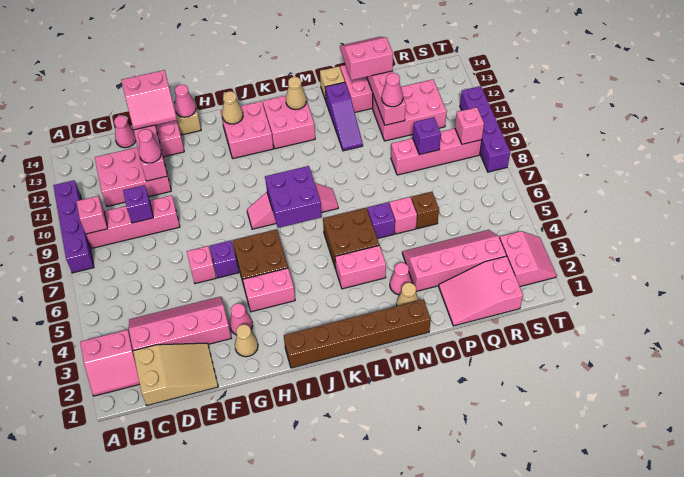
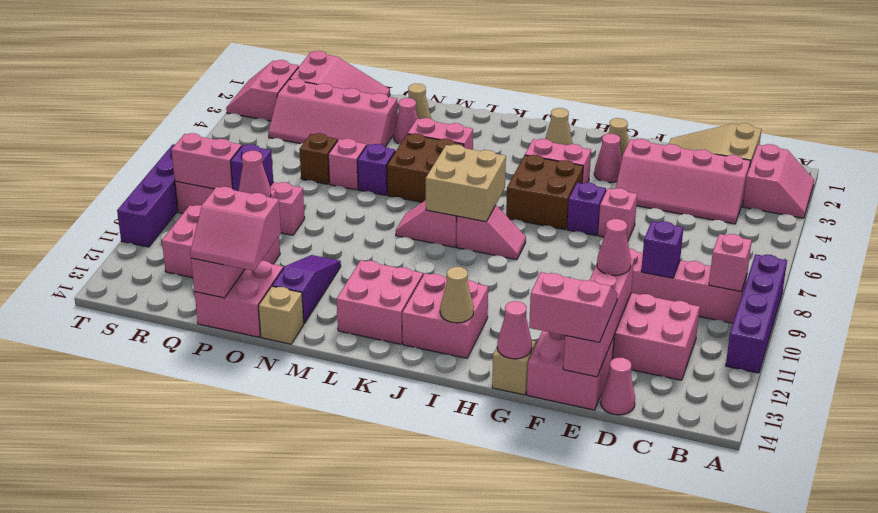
pink slope A2:B3 level 1 top 3 -> pink slope A2:B3 level 1 top B
brown brick I1:N1 level 1 -> none
purple brick J7:K8 level 2 -> tan brick J7:K8 level 2
tan cone L13 level 2 -> tan cone I2 level 1
pink brick S9 level 2 -> pink brick R9:S9 level 2

